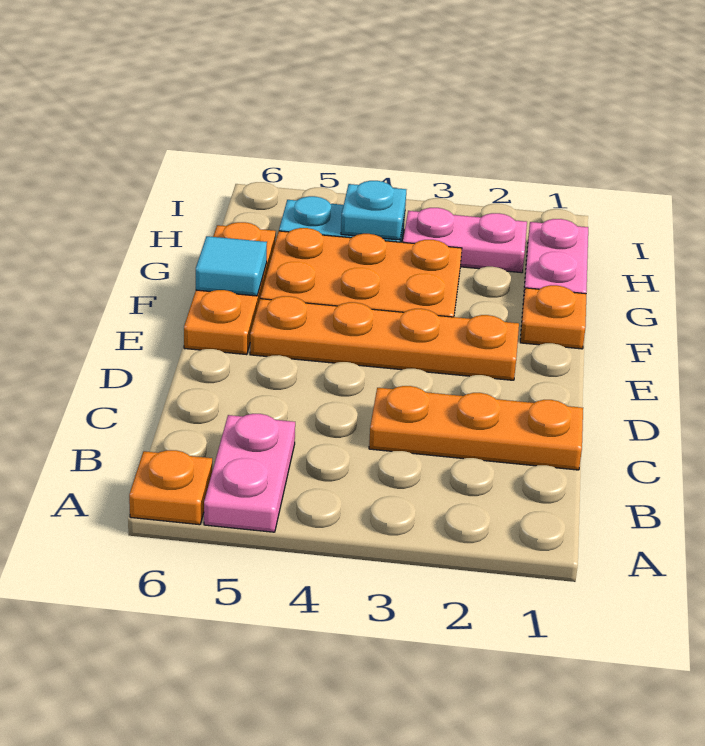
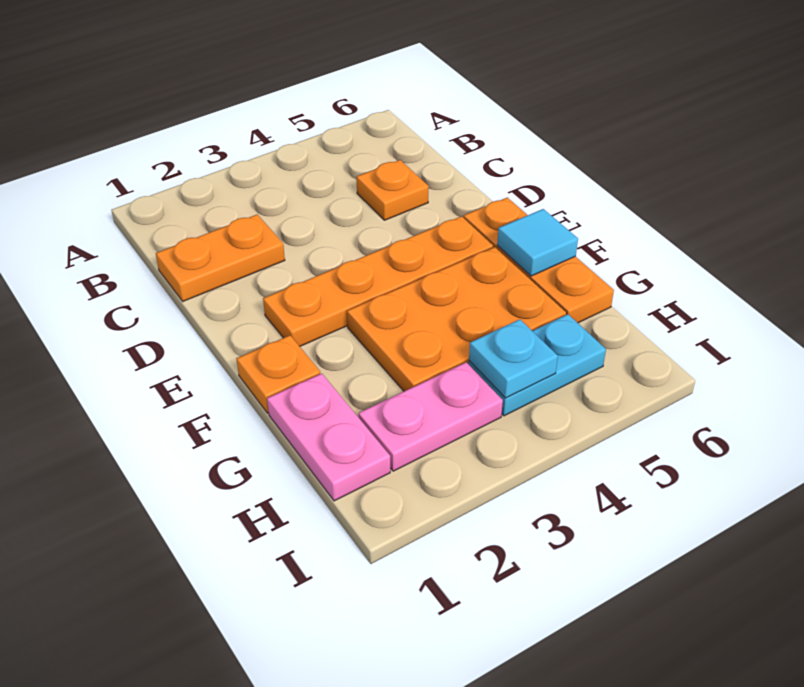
pink plate A5:B5 level 1 -> none
orange plate A6 level 1 -> orange plate C5 level 1
orange plate C1:C3 level 1 -> orange plate C1:C2 level 1

